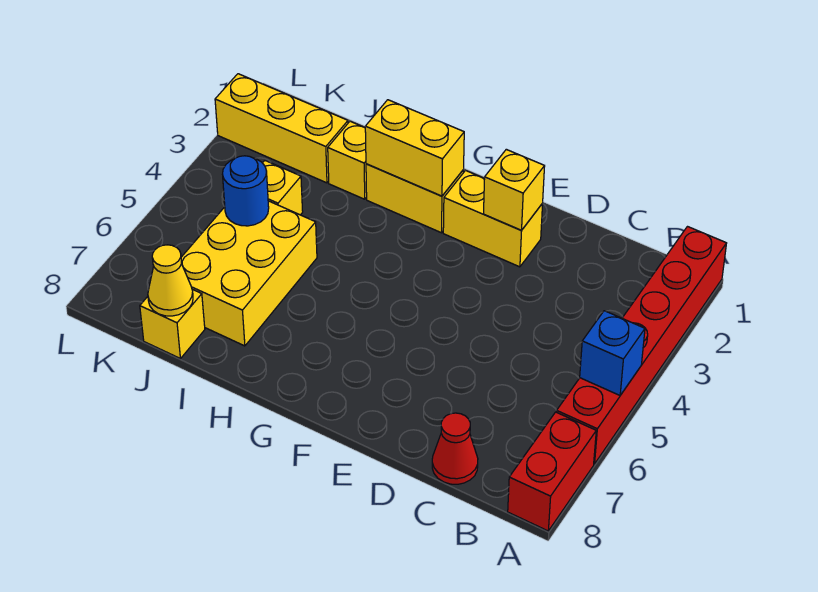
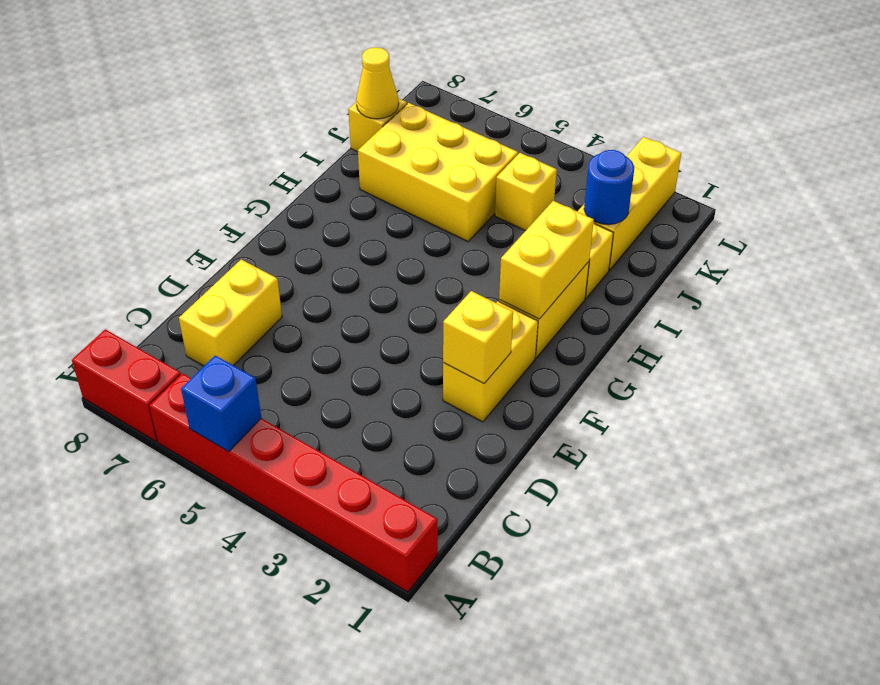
none -> yellow brick C7:D7 level 1
red cone C8 level 1 -> none
blue round brick J5 level 2 -> blue round brick J2 level 2

